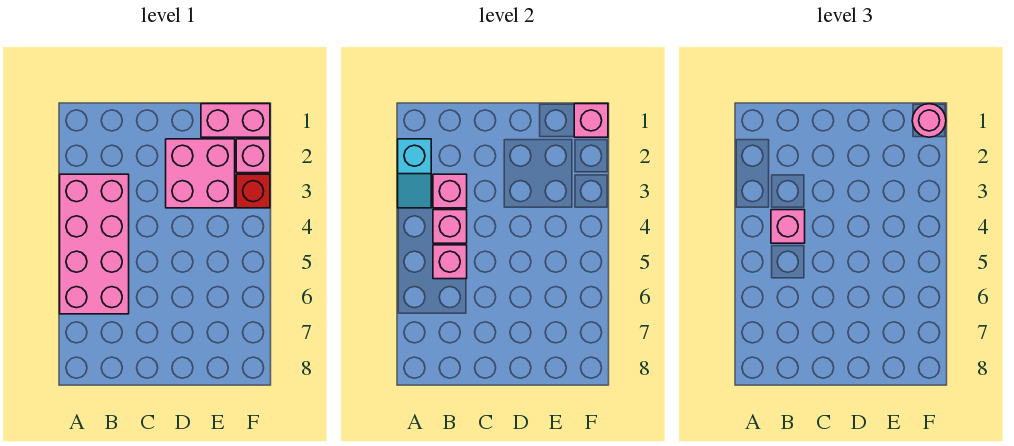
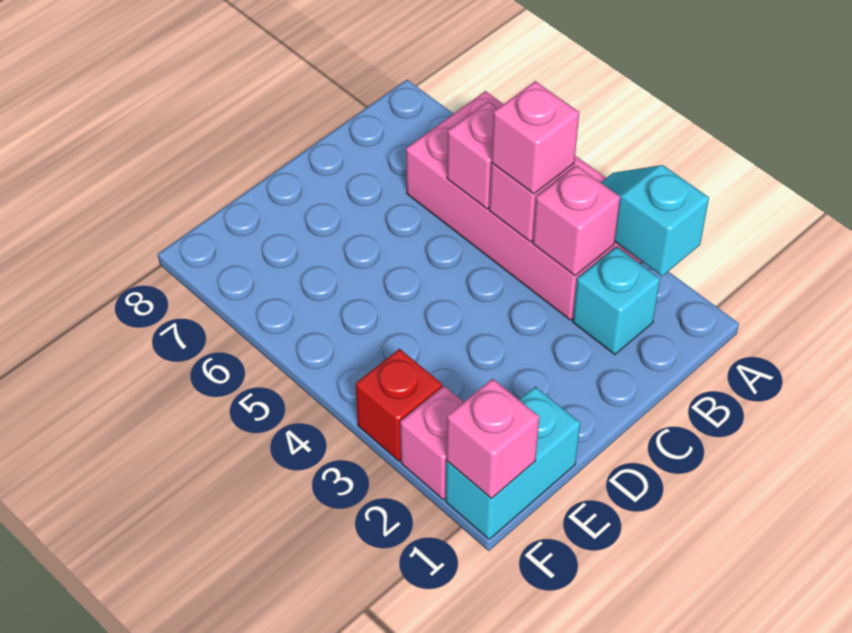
none -> cyan brick B2 level 1
pink brick D2:E3 level 1 -> none
pink brick E1:F1 level 1 -> cyan brick E1:F1 level 1
pink round brick F1 level 3 -> none

